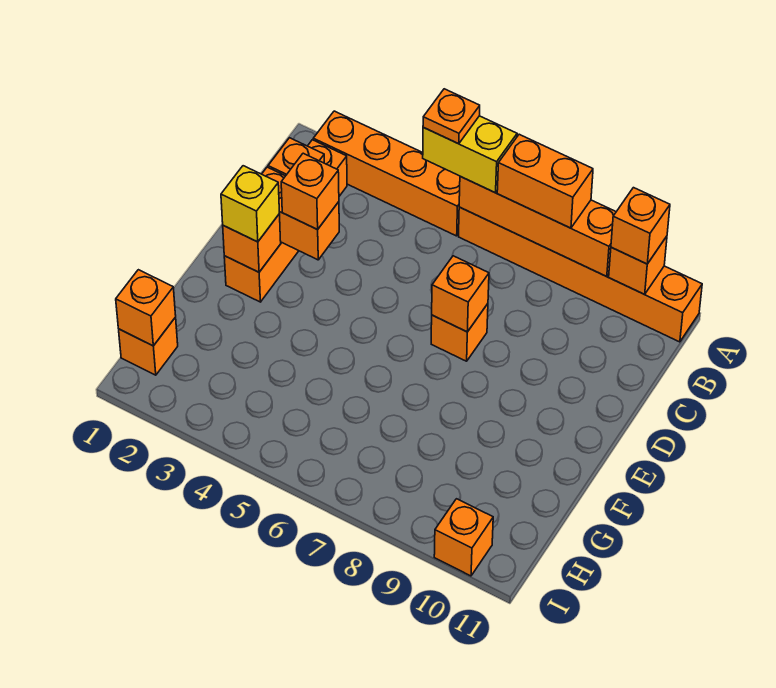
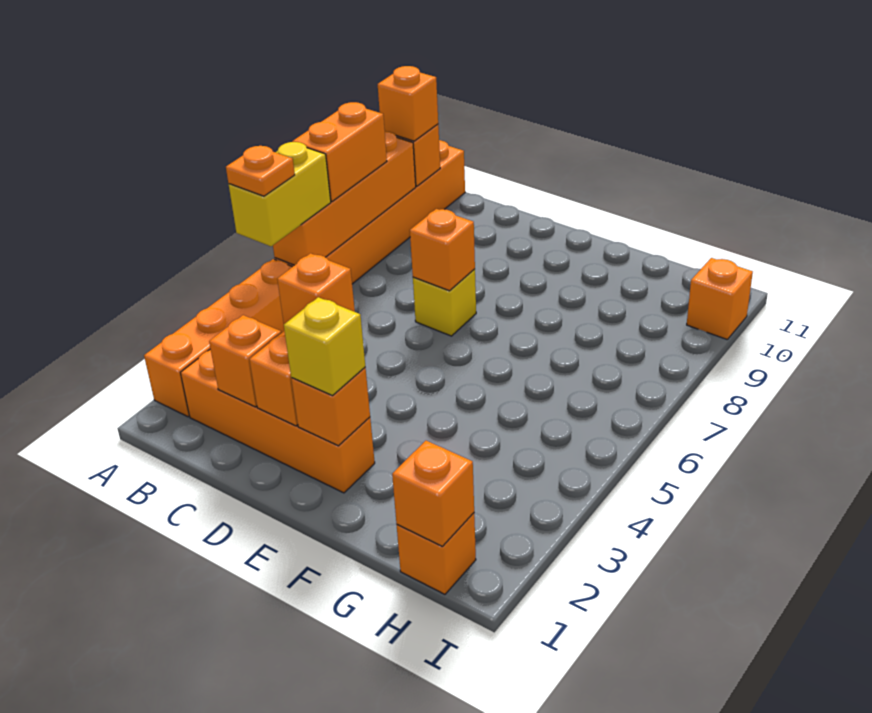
orange brick D7 level 1 -> yellow brick D7 level 1

